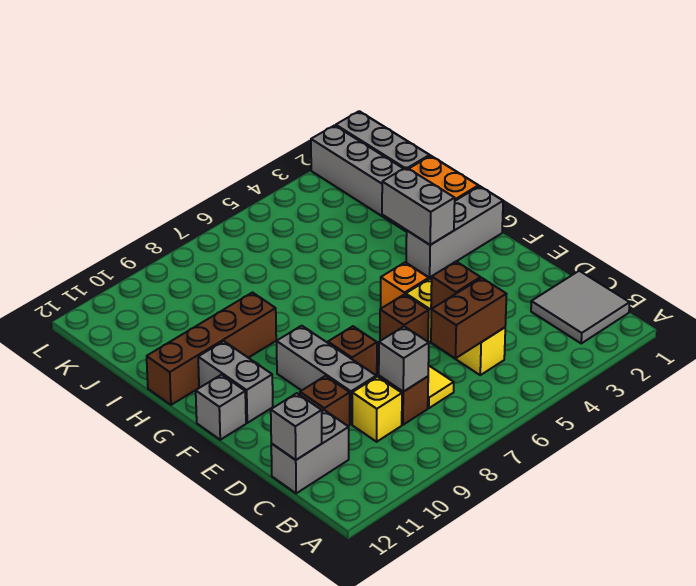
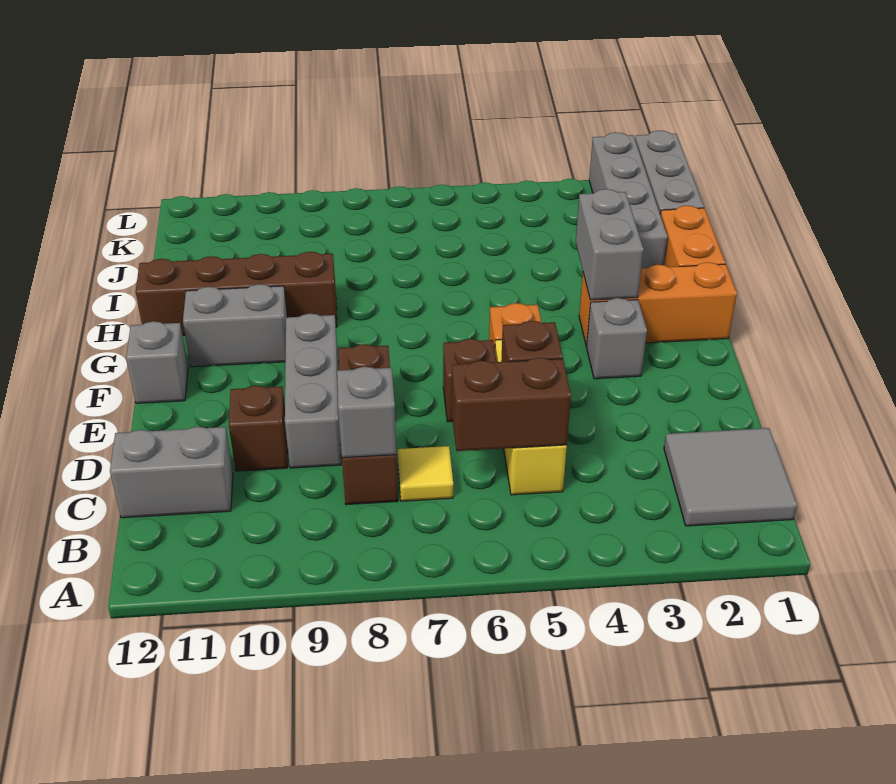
yellow brick C9 level 1 -> none
grey brick C12 level 2 -> grey brick F3 level 1
grey brick F11:G11 level 1 -> grey brick G10:G11 level 1
grey brick G1:G3 level 1 -> orange brick G1:G3 level 1

